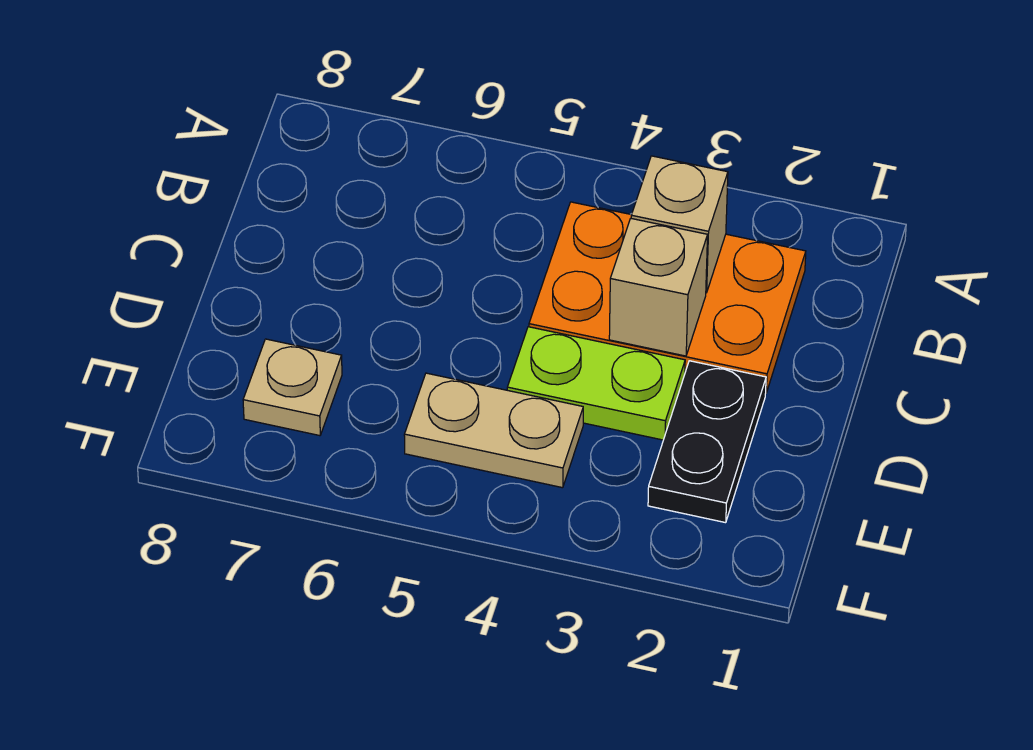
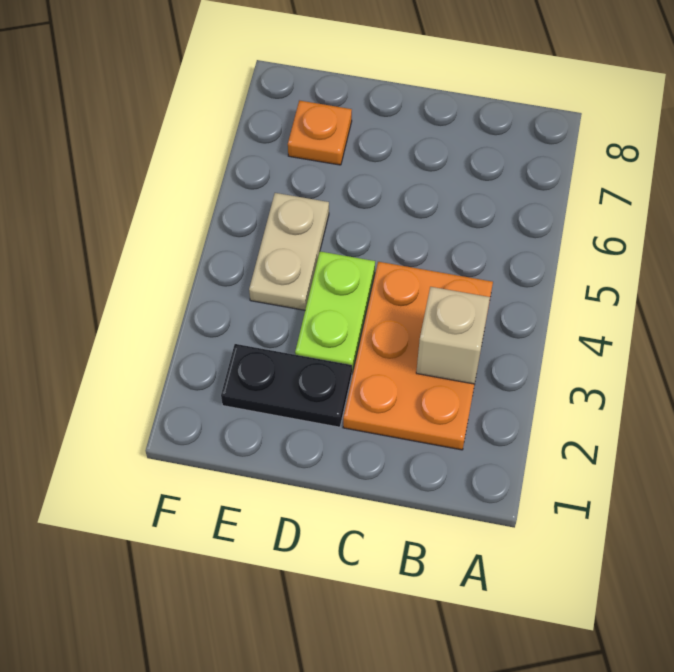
tan brick C3 level 2 -> none
tan plate E7 level 1 -> orange plate E7 level 1

